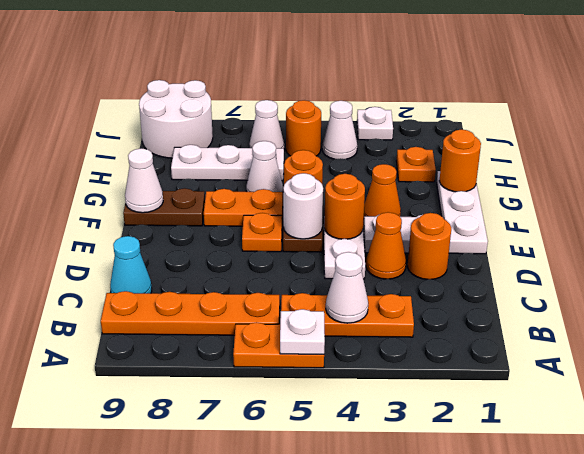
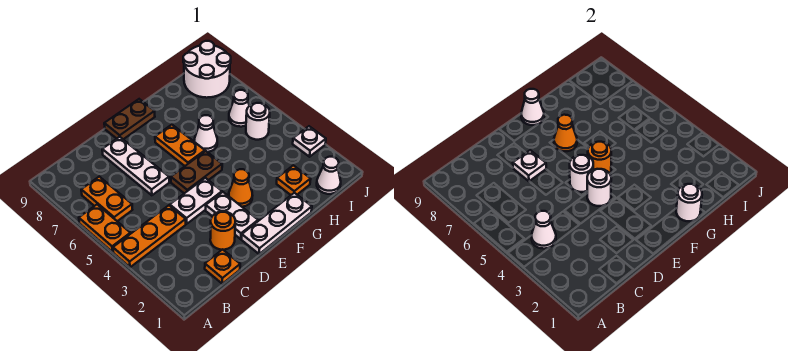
white plate A5 level 2 -> white plate D7 level 2
orange plate B3:B5 level 1 -> orange plate A4:C4 level 1
orange plate B6:B9 level 1 -> orange plate B6:B7 level 1
cyan cone C9 level 1 -> none
orange cone D3 level 1 -> orange cone F7 level 2
orange round brick E4 level 2 -> white round brick E4 level 2
orange plate E6 level 1 -> orange plate C1 level 1
brown plate F8:F9 level 1 -> brown plate E9:F9 level 1
orange round brick G1 level 2 -> white round brick G1 level 2
white plate H6:H8 level 1 -> white plate D6:D8 level 1
white cone I4 level 1 -> white cone I1 level 1
orange round brick I5 level 1 -> white round brick I5 level 1

